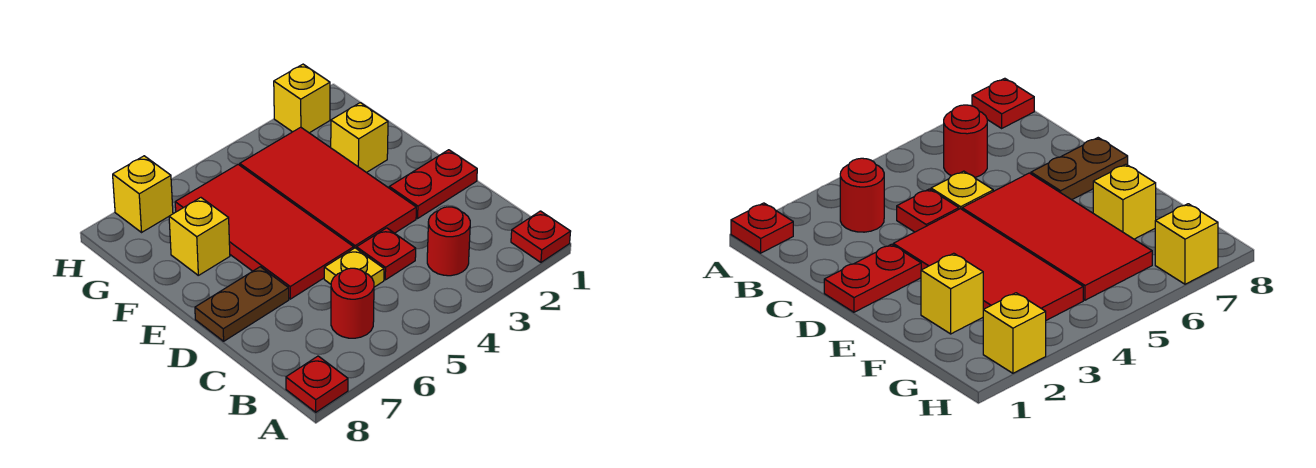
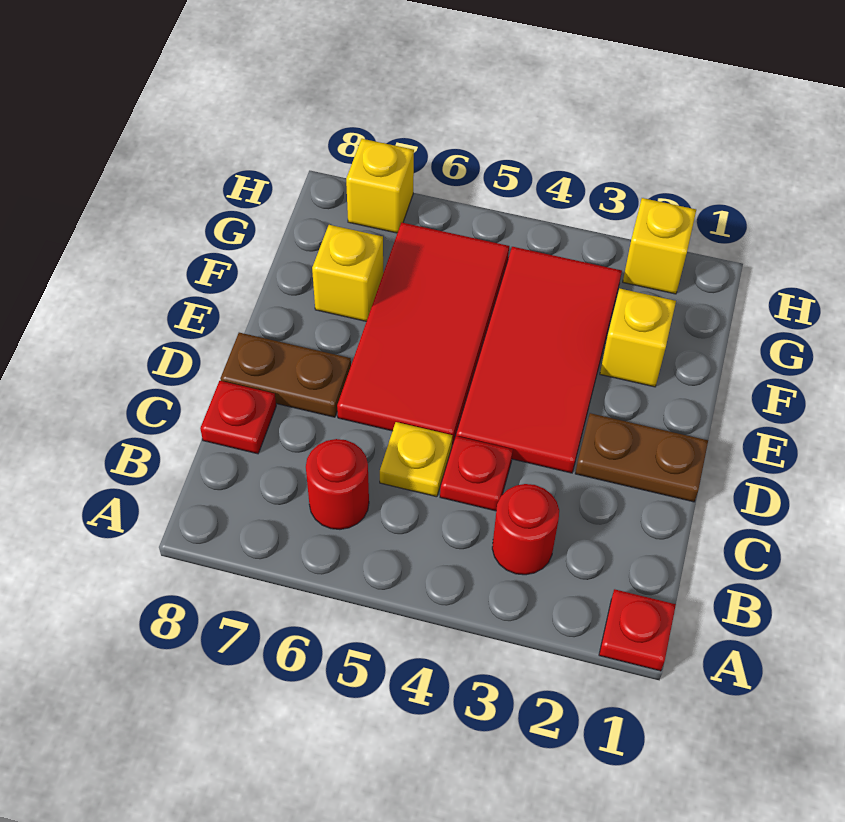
red plate A8 level 1 -> red plate C8 level 1
red plate D1:D2 level 1 -> brown plate D1:D2 level 1

